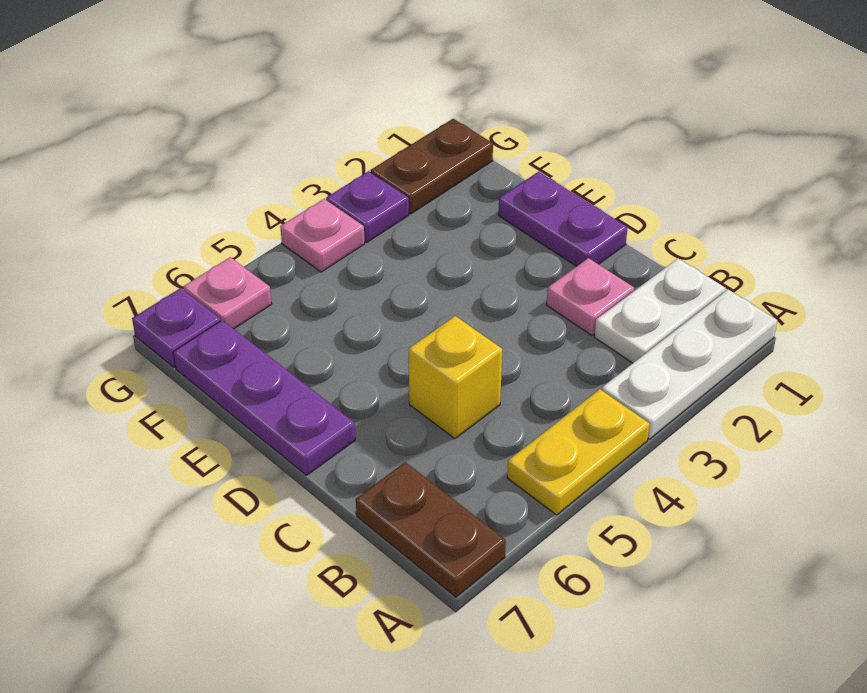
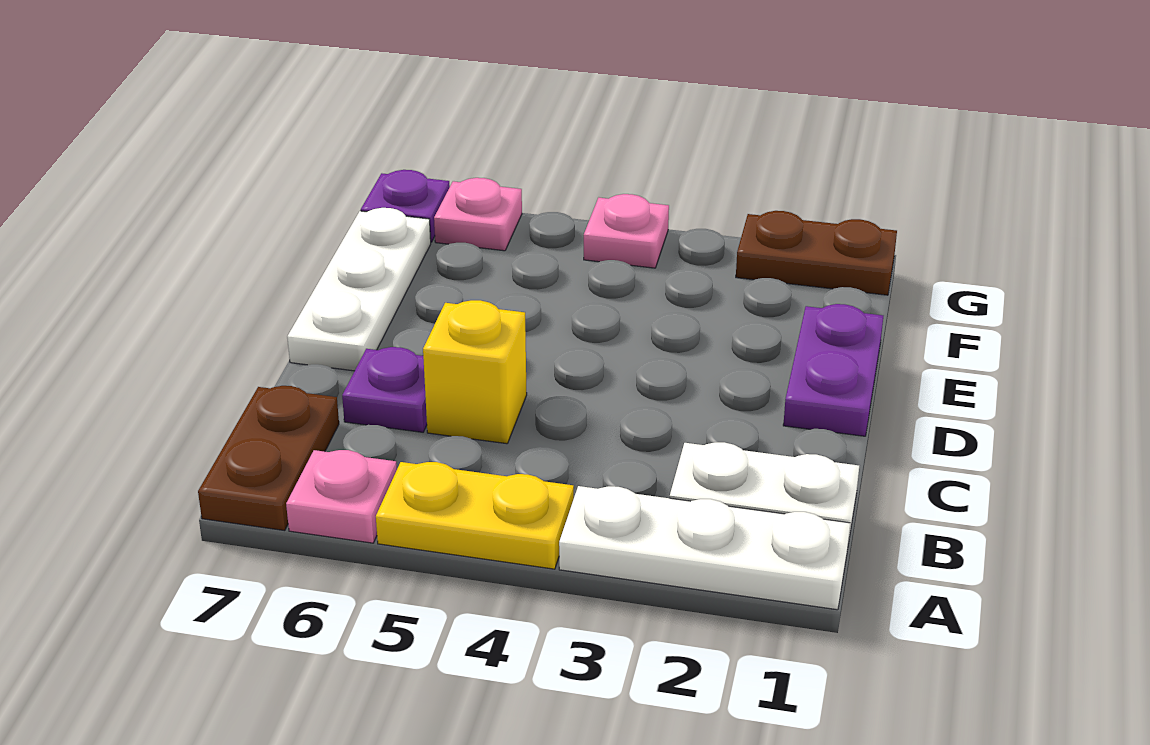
pink plate C2 level 1 -> pink plate A6 level 1
purple plate D7:F7 level 1 -> white plate D7:F7 level 1
purple plate G3 level 1 -> purple plate C6 level 1

